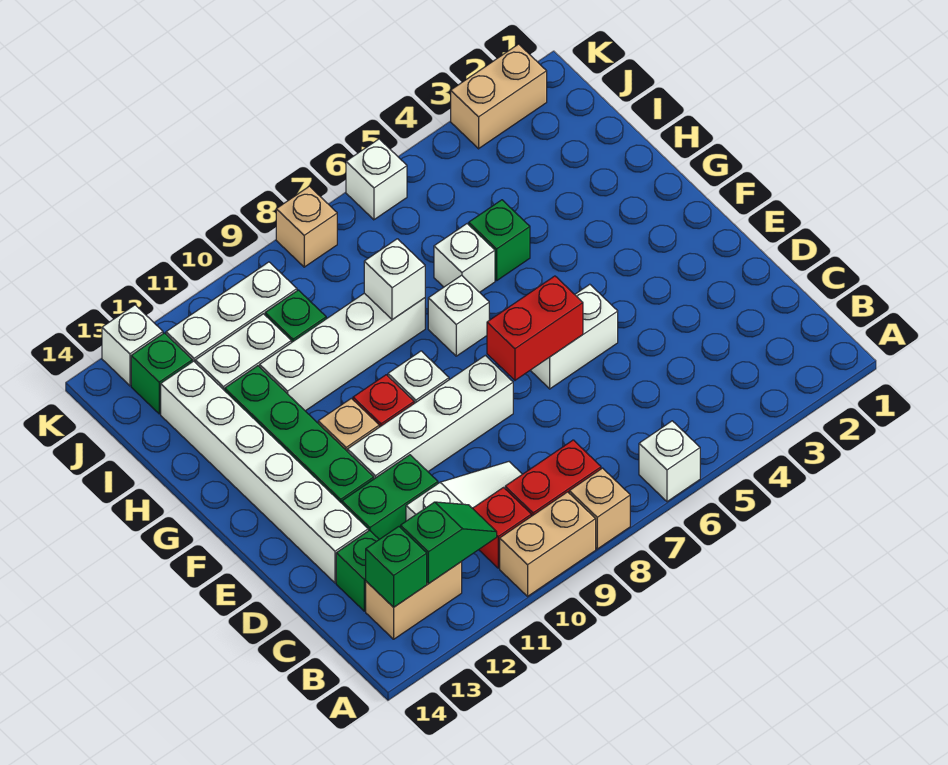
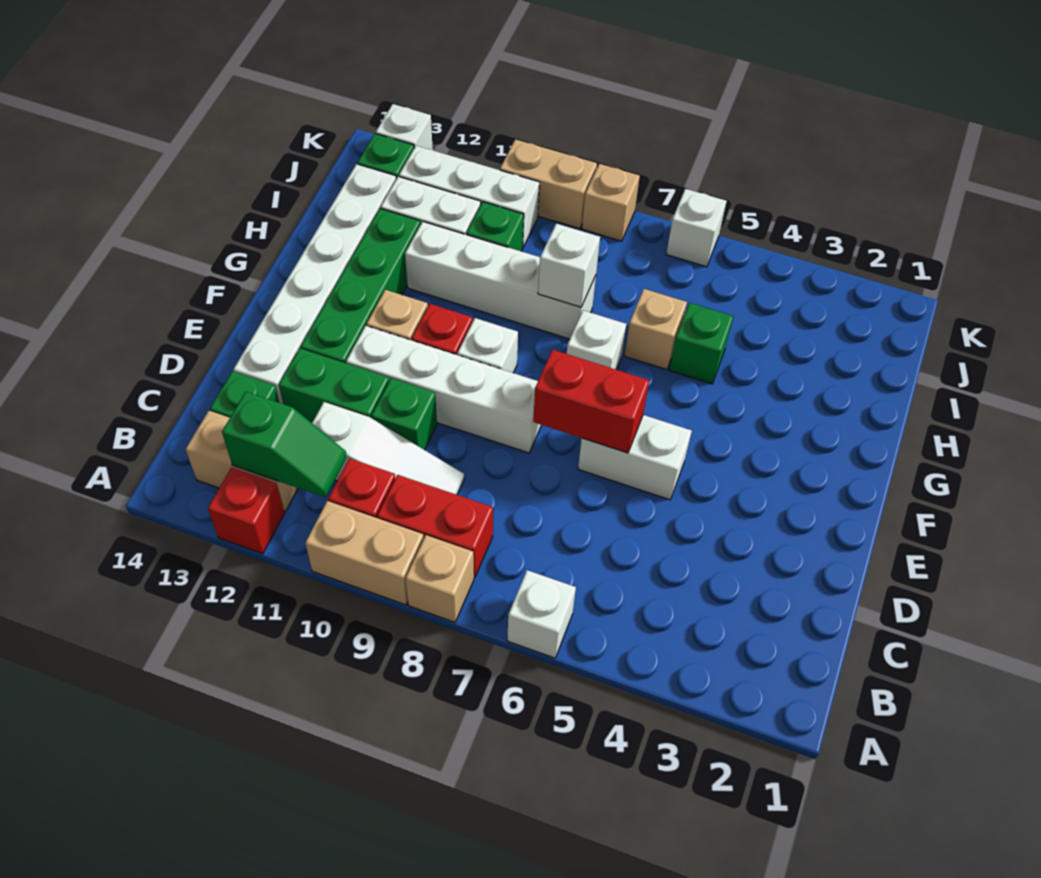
none -> red brick A12 level 1
green brick B13 level 2 -> green brick D10 level 1
white brick H6 level 1 -> tan brick H6 level 1
tan brick K2:K3 level 1 -> tan brick K9:K10 level 1

